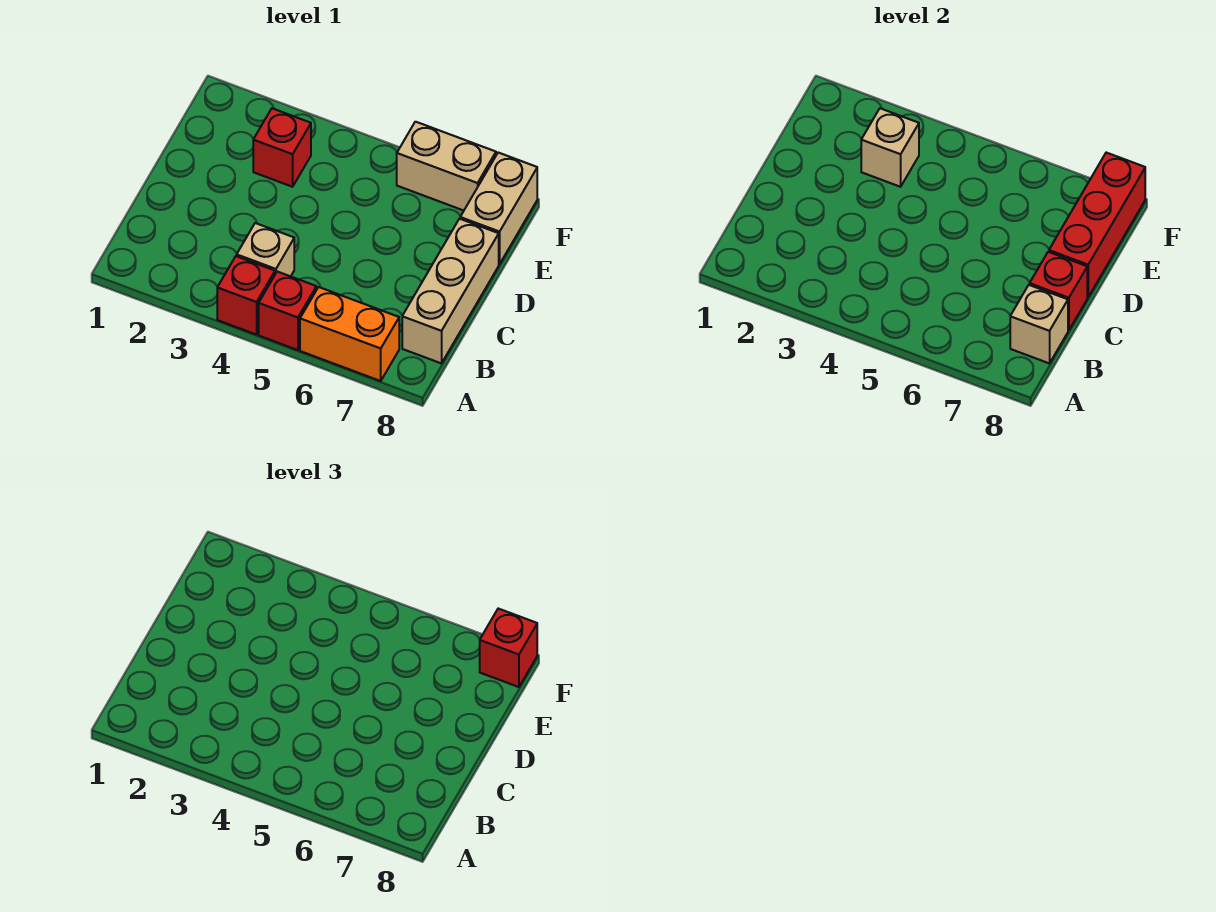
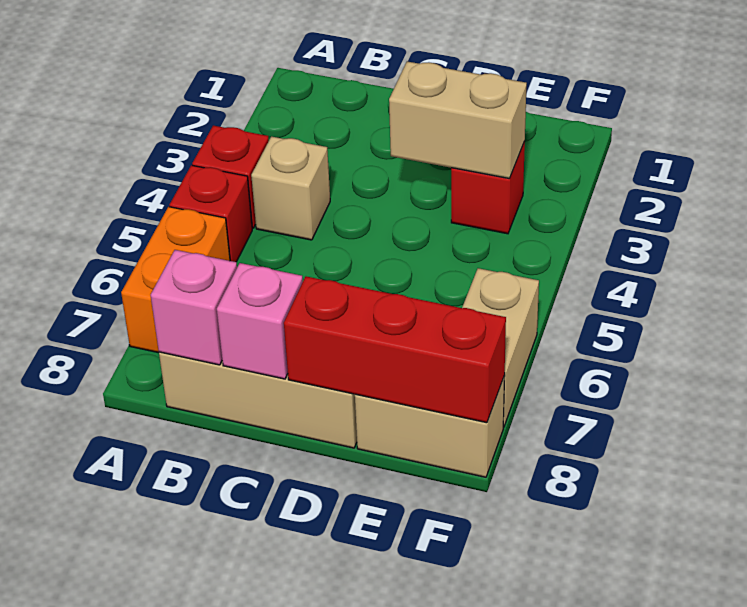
tan brick B8 level 2 -> pink brick B8 level 2
red brick C8 level 2 -> pink brick C8 level 2
tan brick E3 level 2 -> tan brick D3:E3 level 2
red brick F8 level 3 -> none

